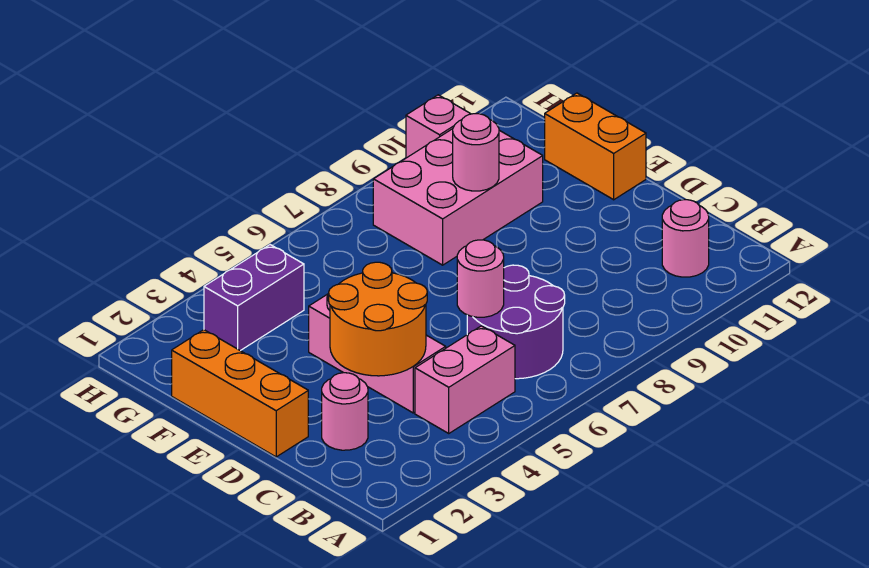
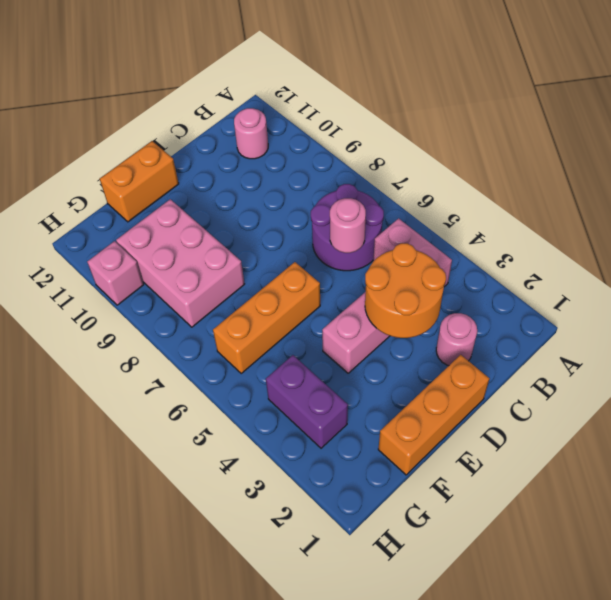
none -> orange brick E6:G6 level 1
pink round brick F9 level 2 -> none

